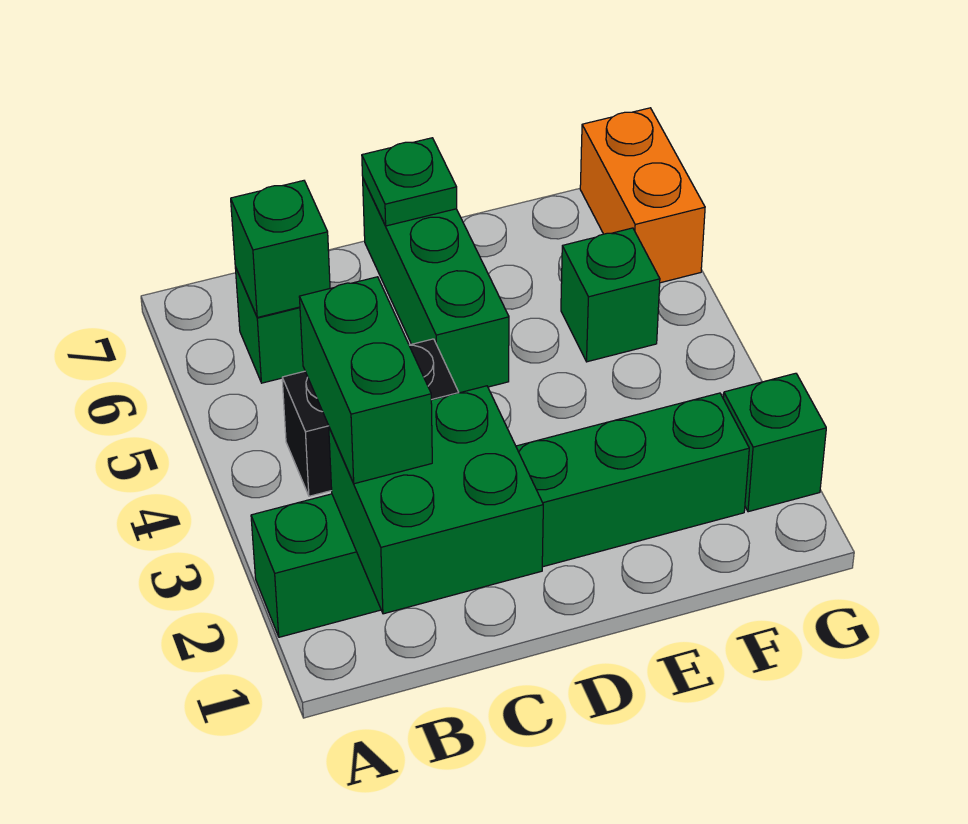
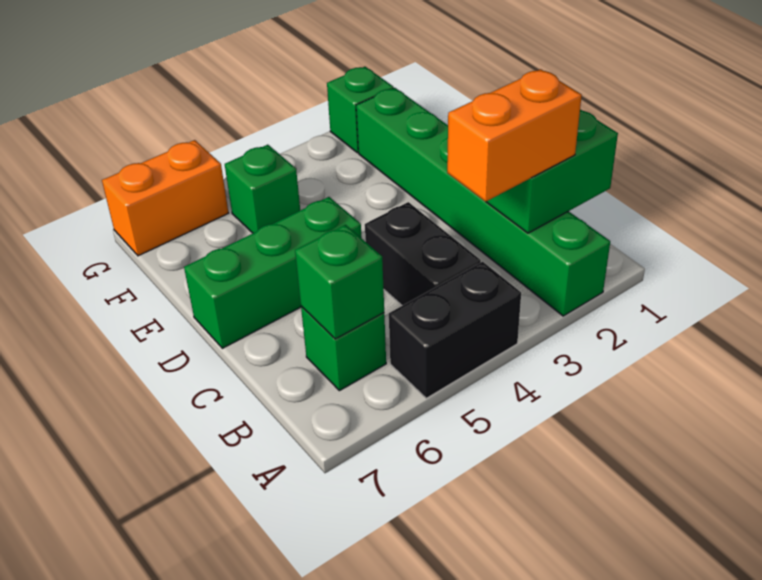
none -> black brick A4:A5 level 1
green brick B2:B3 level 3 -> orange brick B2:B3 level 3
green plate D7 level 2 -> none

